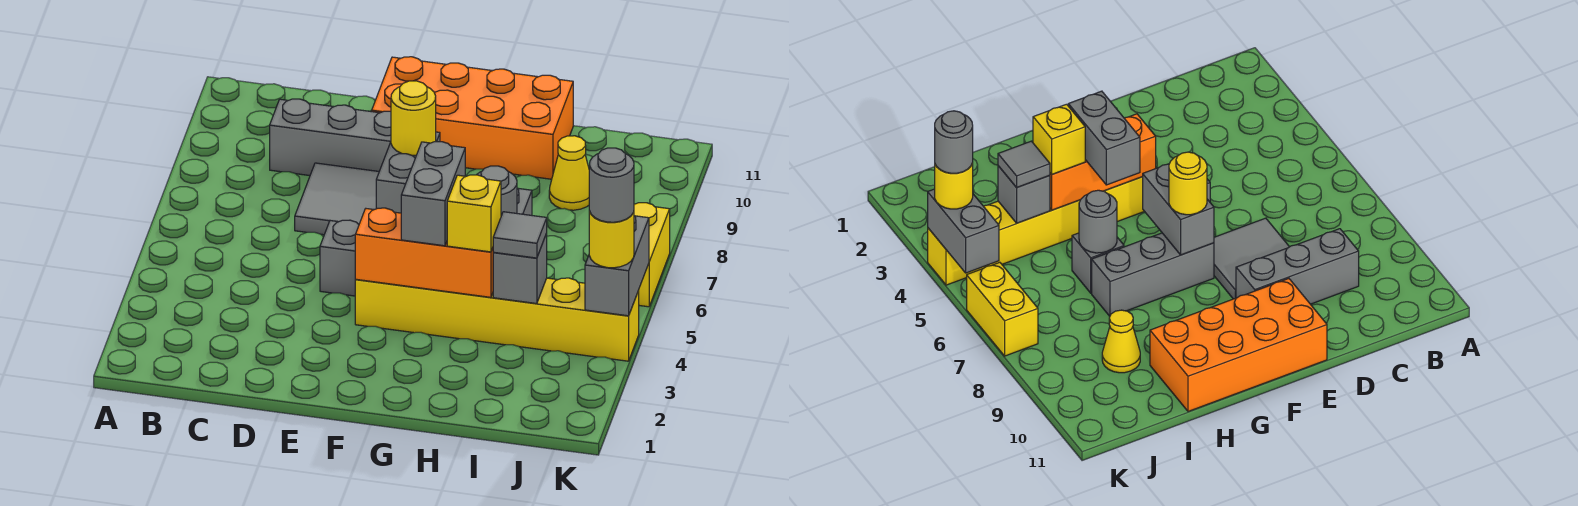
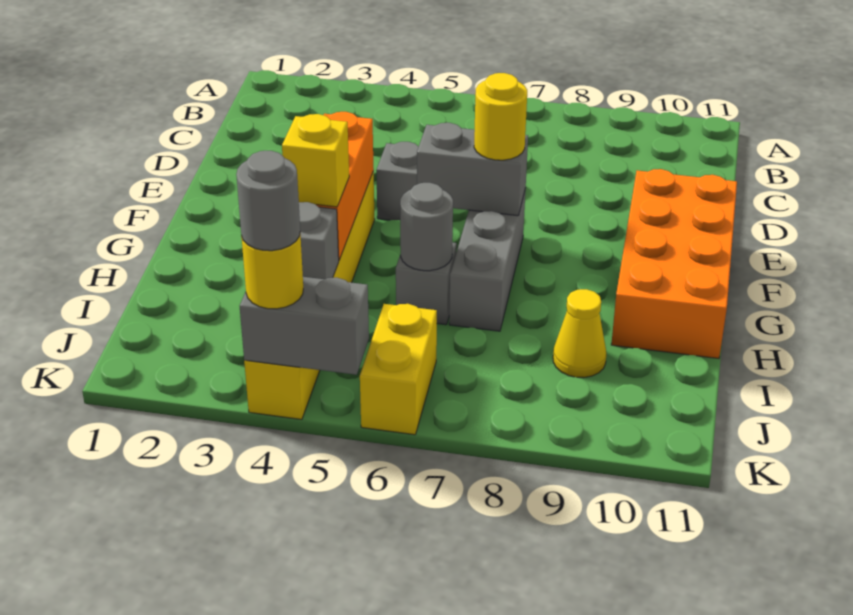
grey brick C9:E9 level 1 -> none
grey tile D7:E8 level 1 -> none
grey brick G4:G5 level 3 -> none
grey tile I4 level 3 -> none
yellow brick K6:K7 level 1 -> yellow brick J6:K6 level 1

